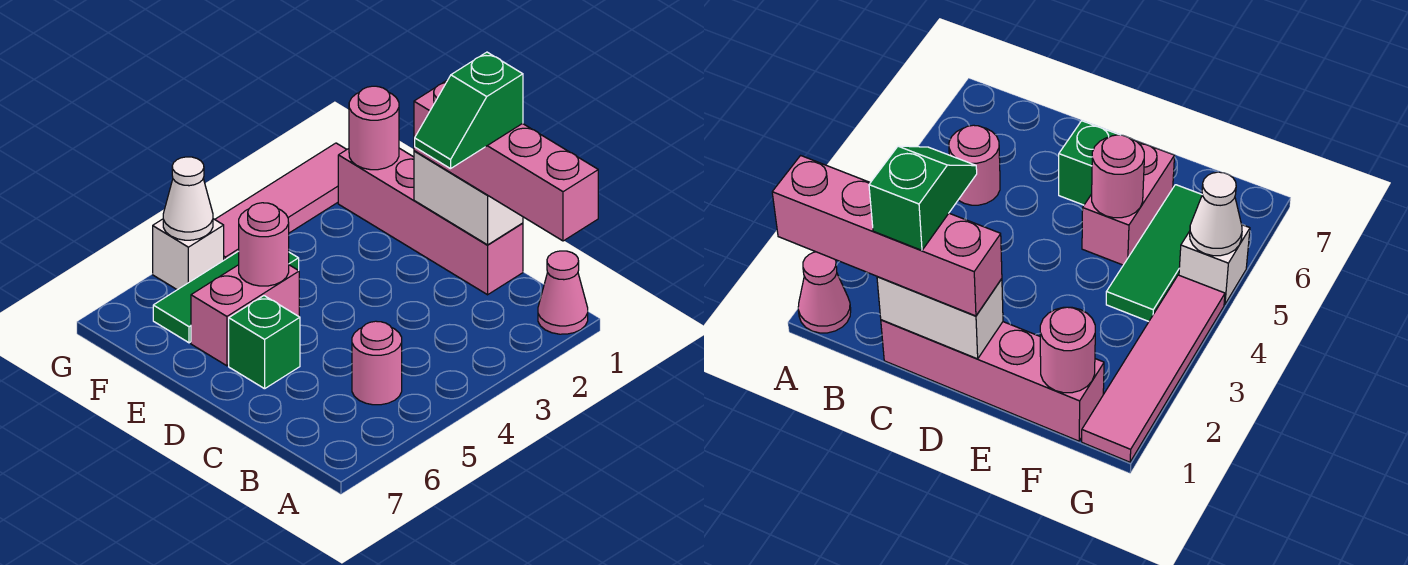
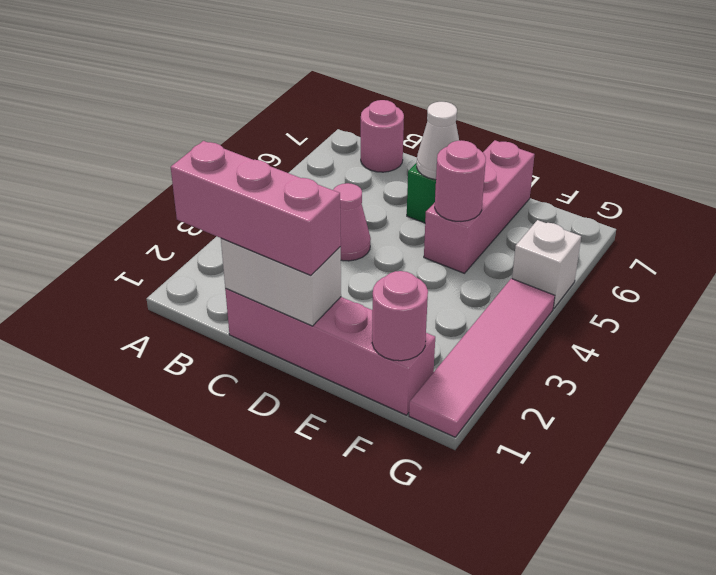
pink cone A1 level 1 -> pink cone C4 level 1
pink brick A1:D1 level 3 -> pink brick B1:D1 level 3
pink round brick B5 level 1 -> pink round brick B7 level 1
green slope C1:C2 level 4 top 1 -> none
pink brick E5:E6 level 1 -> pink brick E5:E7 level 1
green tile F4:F6 level 1 -> none
white cone G5 level 2 -> white cone D6 level 2

